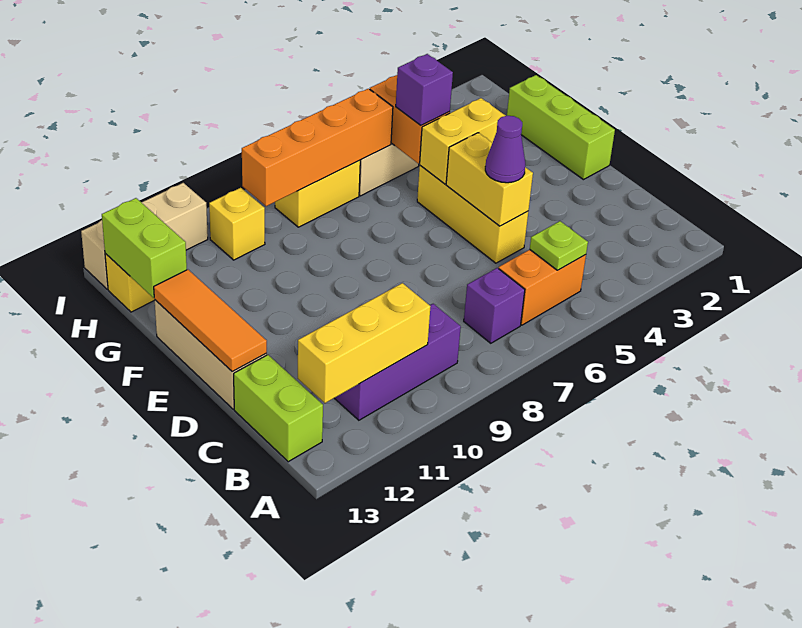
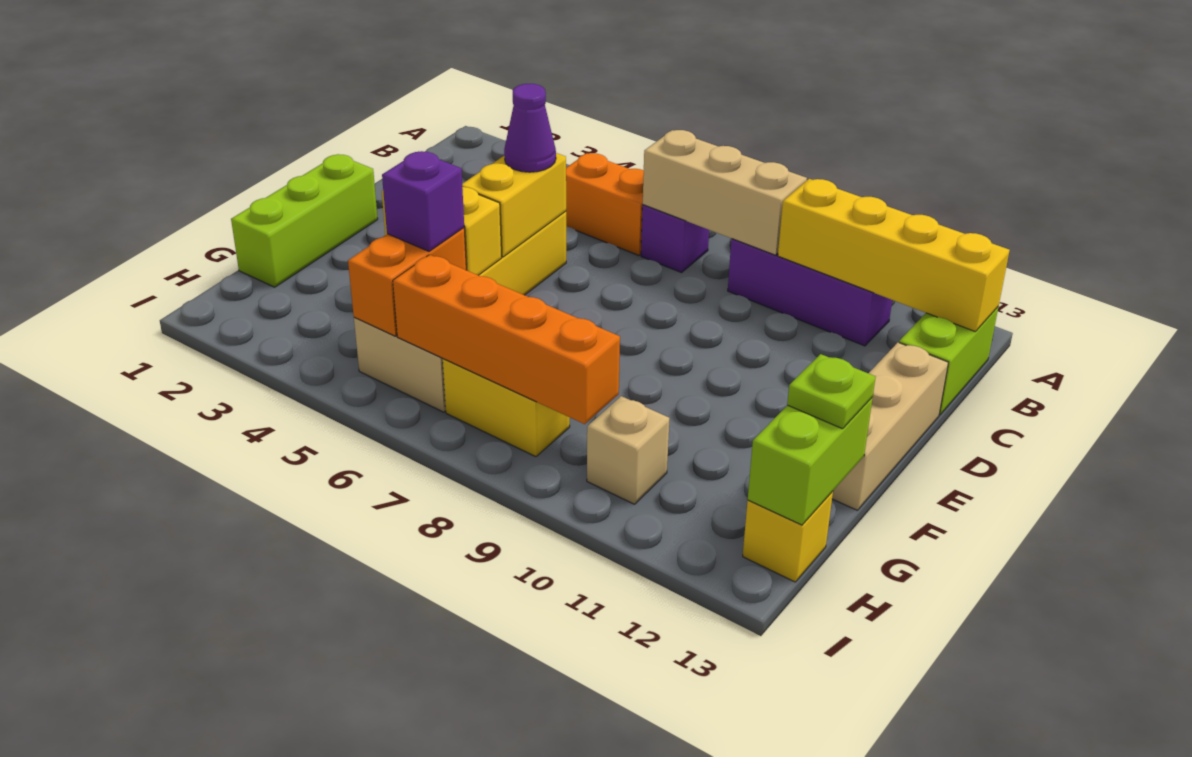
lime plate B5 level 2 -> lime plate G13 level 3
yellow brick B10:B12 level 2 -> yellow brick B10:B13 level 2
orange tile D13:F13 level 2 -> none
yellow brick H10 level 1 -> tan brick H10 level 1
tan brick I11:I13 level 1 -> tan brick B7:B9 level 2

